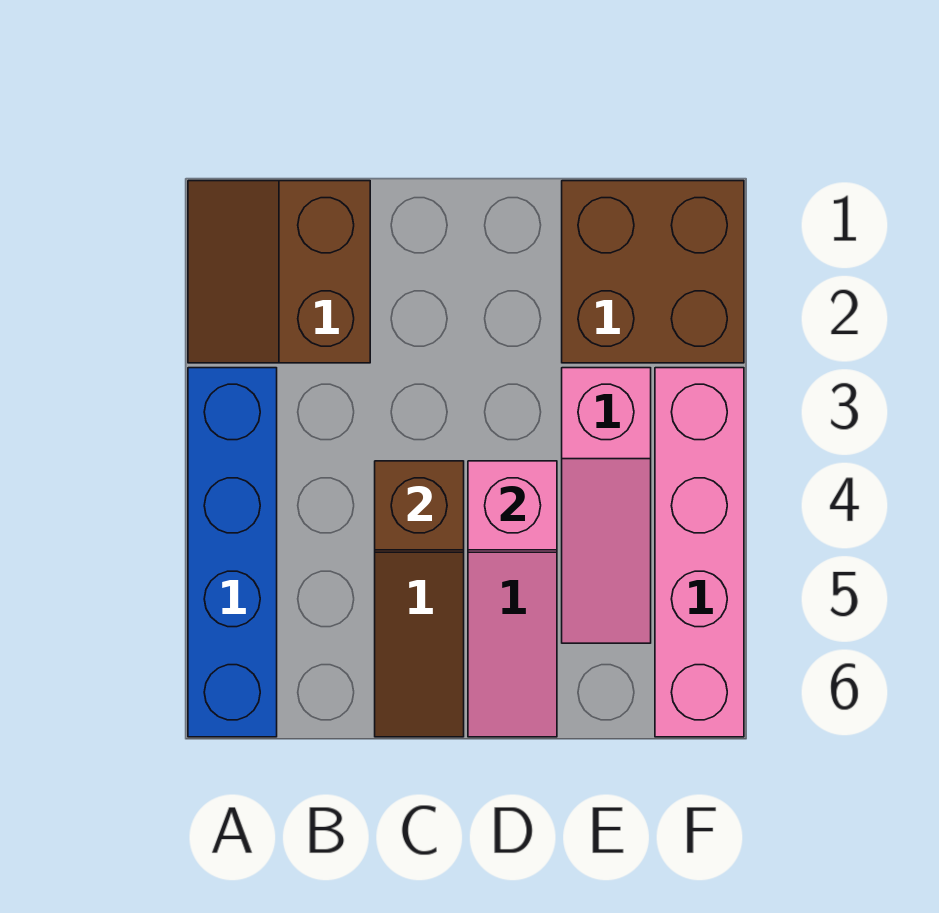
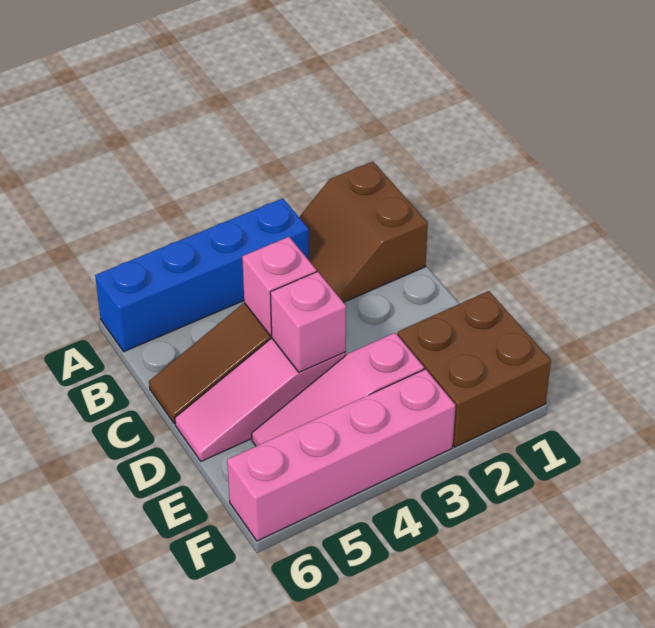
brown slope A1:B2 level 1 top B -> brown slope A1:B2 level 1 top 1
brown brick C4 level 2 -> pink brick C4 level 2

